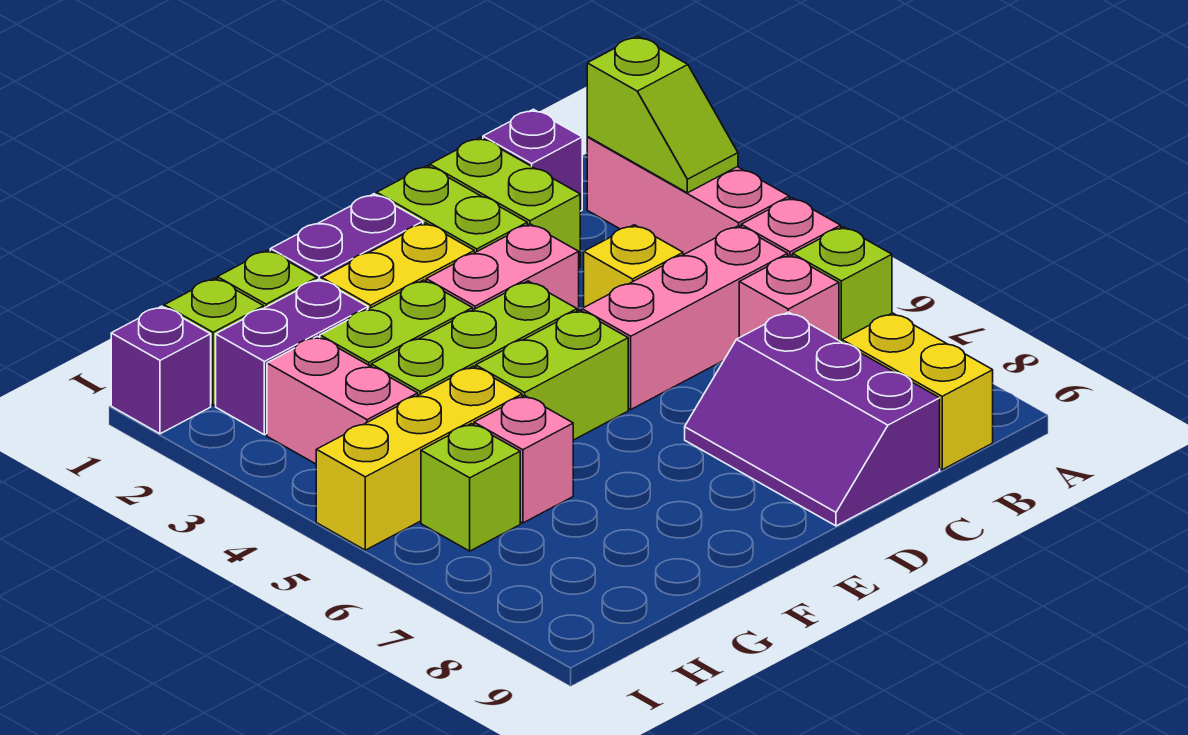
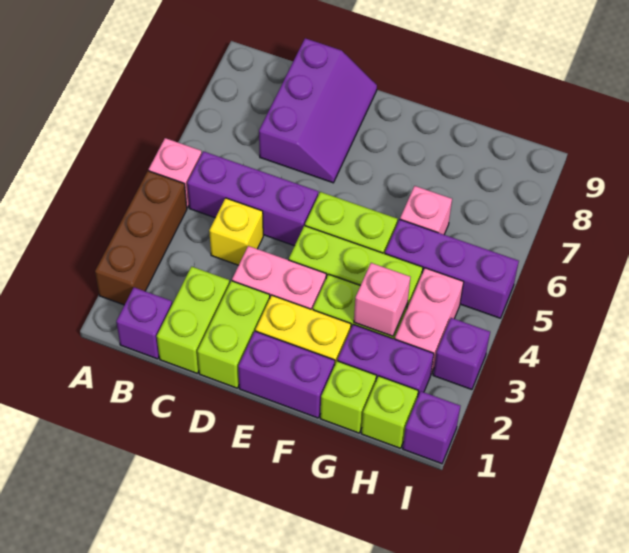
pink brick A2:A4 level 1 -> brown brick A2:A4 level 1
lime slope A2:A3 level 2 top 2 -> none
lime brick A6 level 1 -> none
pink brick B5:D5 level 1 -> purple brick B5:D5 level 1
pink brick B6 level 1 -> pink brick G3 level 2
yellow brick B8:B9 level 1 -> none
yellow brick G5:I5 level 1 -> purple brick G5:I5 level 1
lime brick H6 level 1 -> none
none -> purple brick I3 level 1

